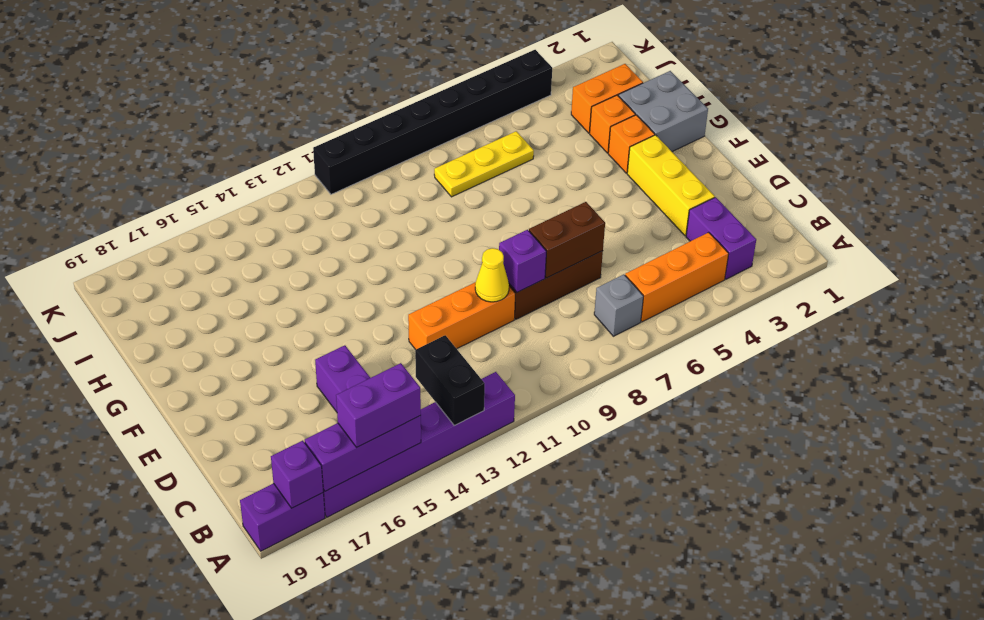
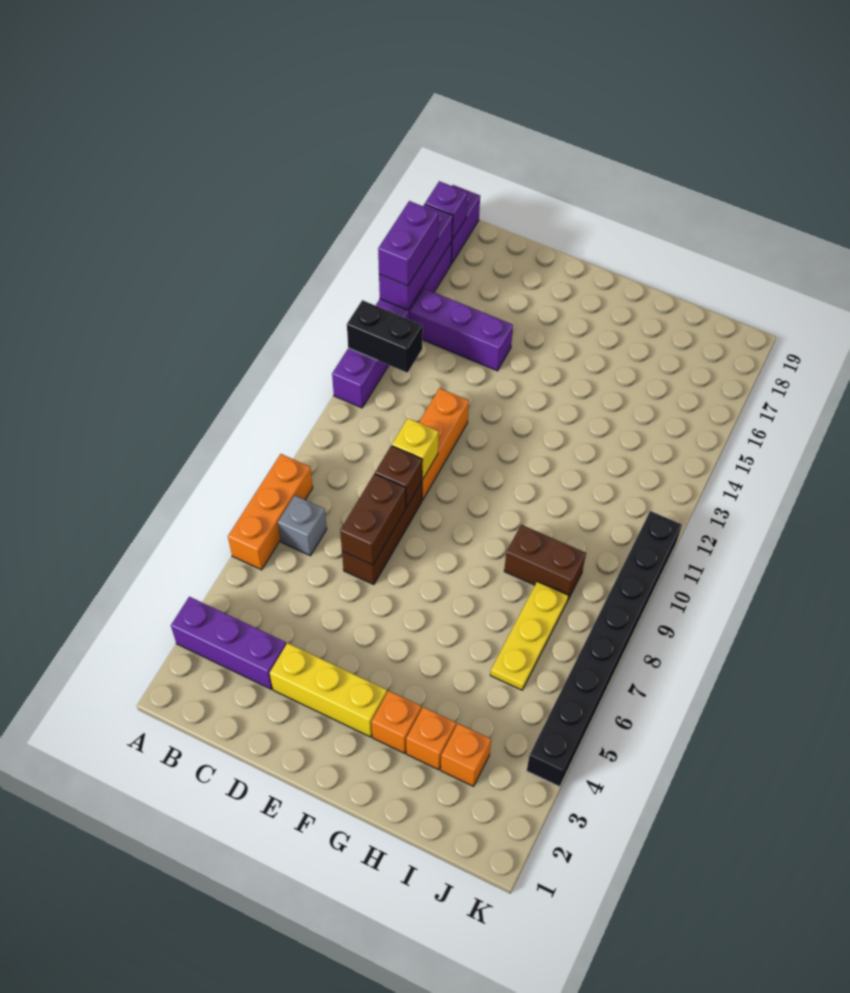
purple brick B3:C3 level 1 -> purple brick A3:C3 level 1
orange brick B4:B6 level 1 -> orange brick A6:A8 level 1
purple brick D9 level 2 -> brown brick D9 level 2
yellow cone D10 level 2 -> yellow brick D10 level 2
grey brick G1:H2 level 1 -> none
none -> brown brick H9:I9 level 1
orange brick I2:I3 level 1 -> orange brick I3 level 1

